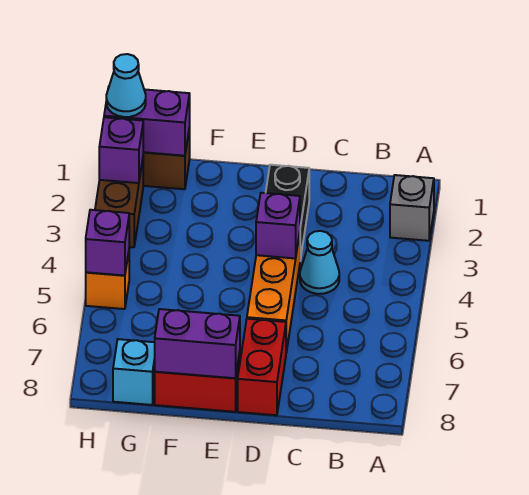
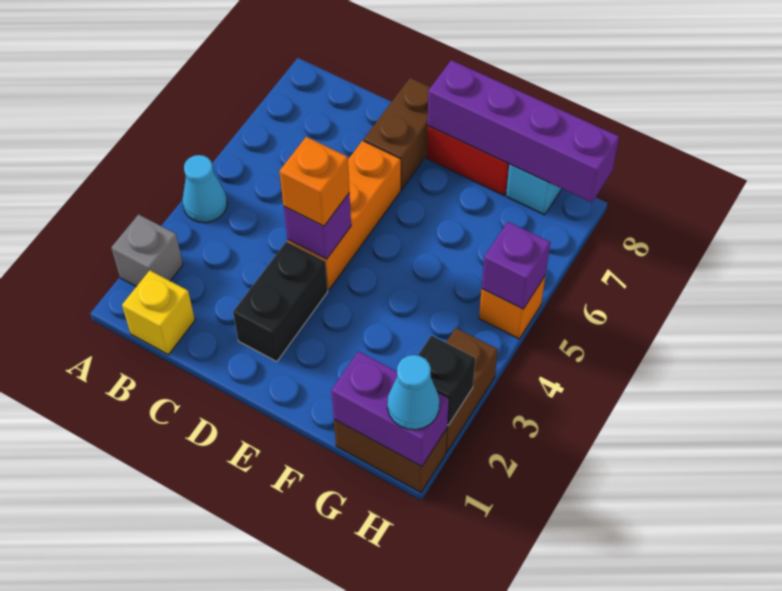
none -> yellow brick B1 level 1
cyan cone C4 level 1 -> cyan cone A4 level 1
none -> orange brick D4 level 3
red brick D7:D8 level 1 -> brown brick D7:D8 level 1
purple brick E8:F8 level 2 -> purple brick E8:H8 level 2
purple brick H2 level 2 -> black brick H2 level 2

